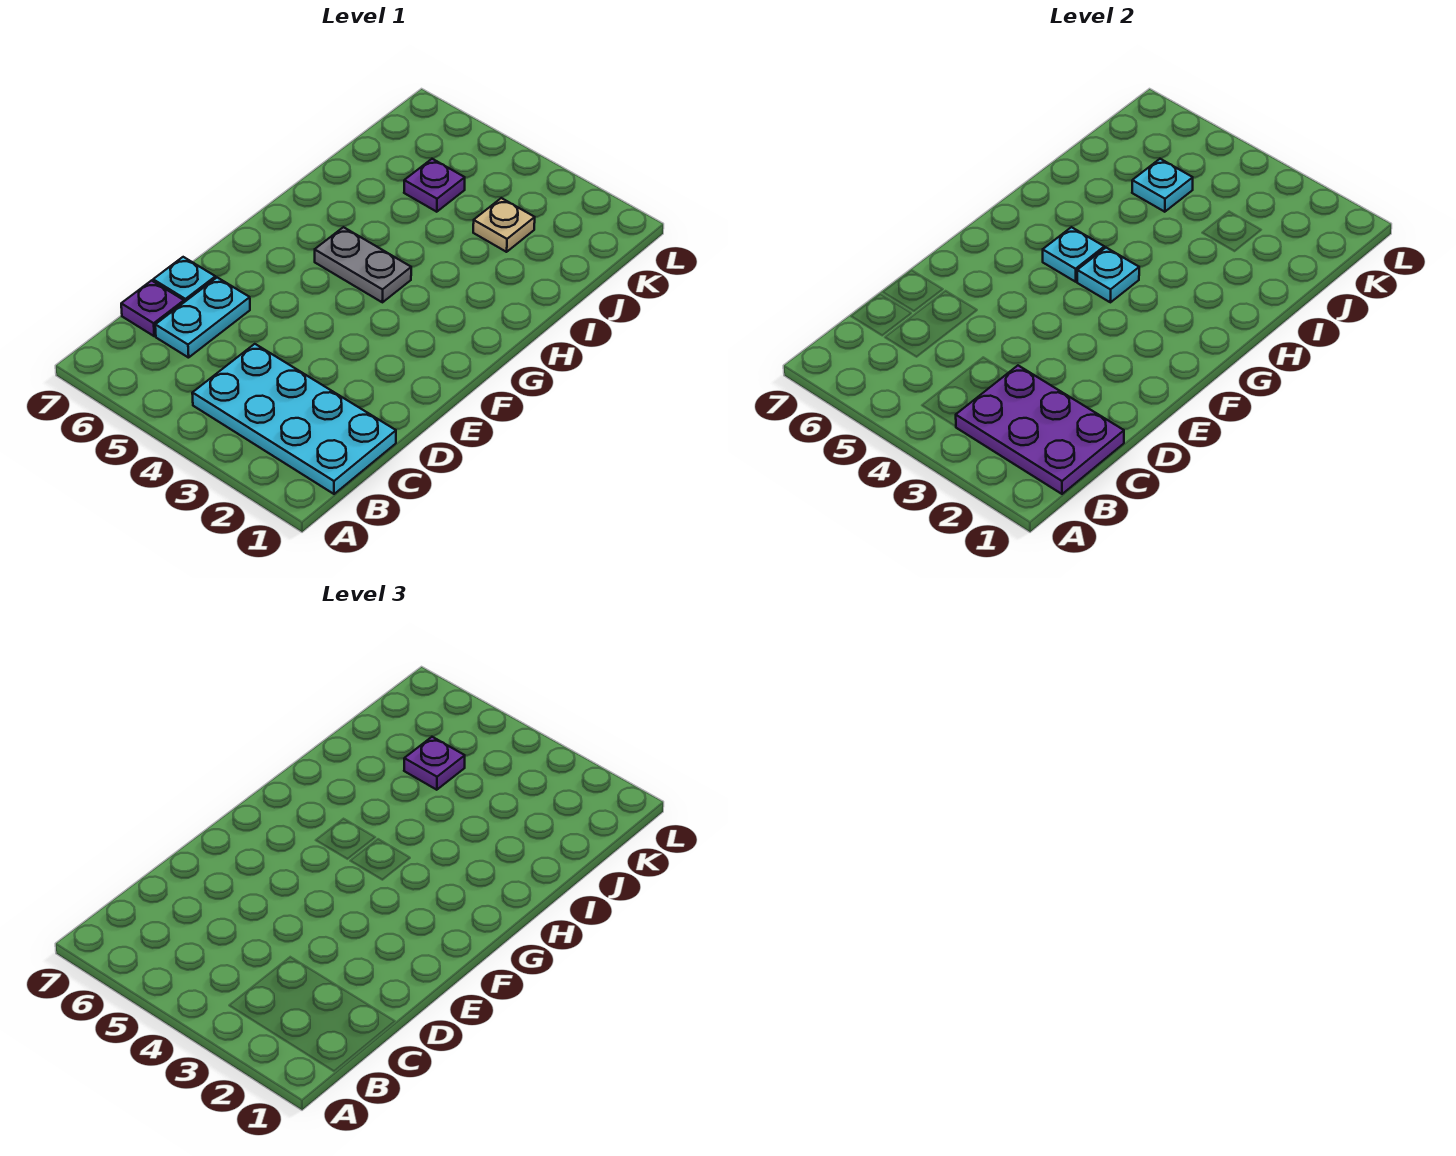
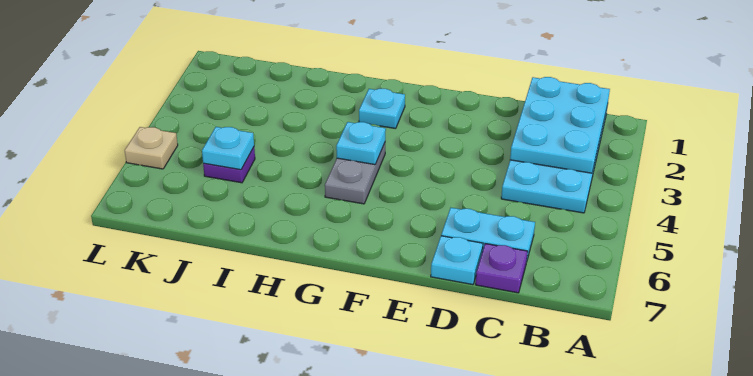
purple plate B1:C3 level 2 -> cyan plate B1:C3 level 2
cyan plate G5 level 2 -> cyan plate G2 level 1
tan plate J3 level 1 -> tan plate L5 level 1
purple plate J5 level 3 -> none

